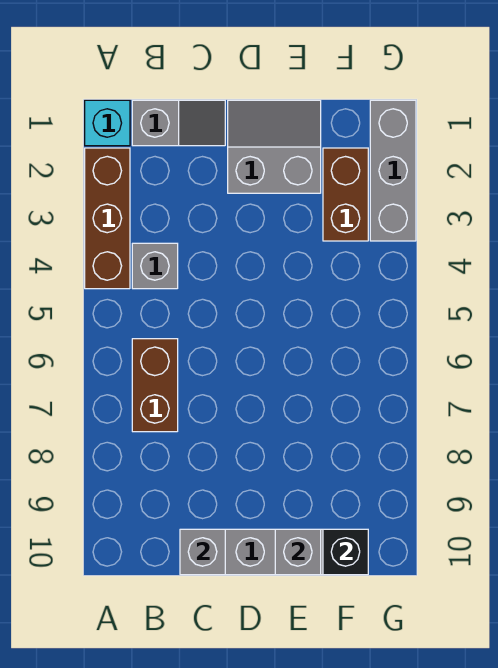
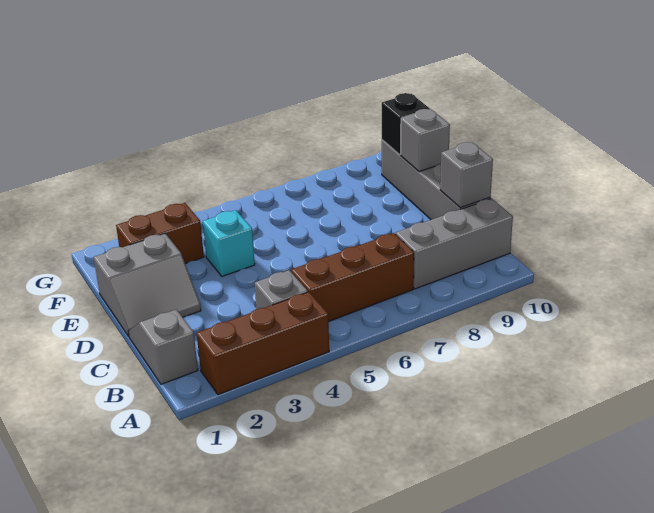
cyan brick A1 level 1 -> cyan brick E4 level 1
brown brick B6:B7 level 1 -> brown brick B5:B7 level 1
grey slope D1:E2 level 1 top 2 -> grey slope D1:E2 level 1 top E
grey brick G1:G3 level 1 -> grey brick B8:B10 level 1

